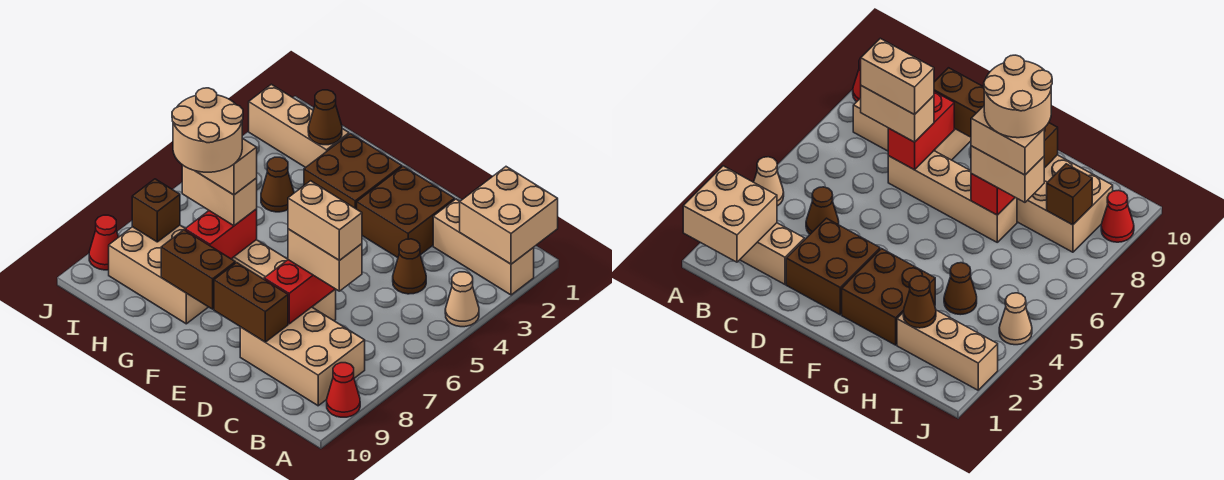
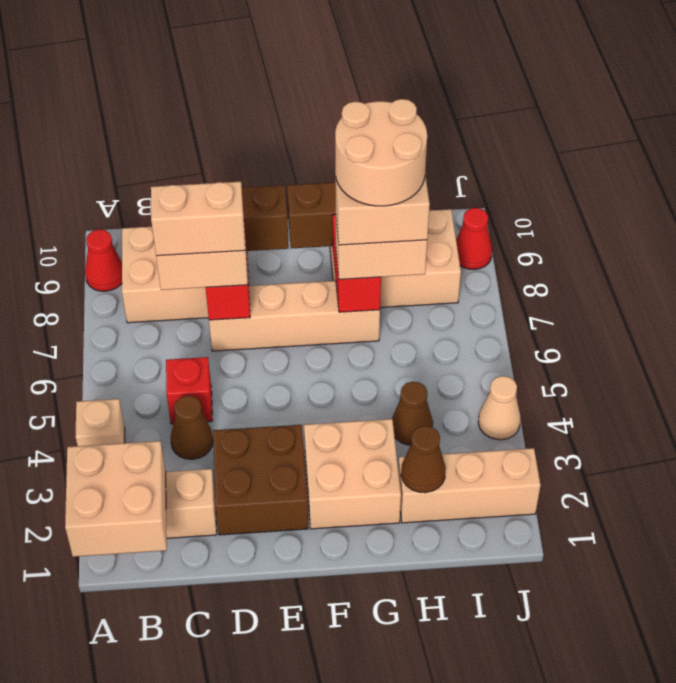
tan cone A4 level 1 -> tan brick A4 level 1
none -> red brick C5 level 1
brown brick F2:G3 level 1 -> tan brick F2:G3 level 1
brown brick I8 level 2 -> none

